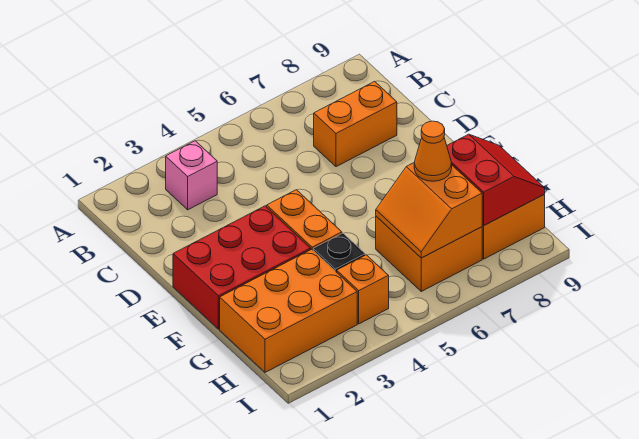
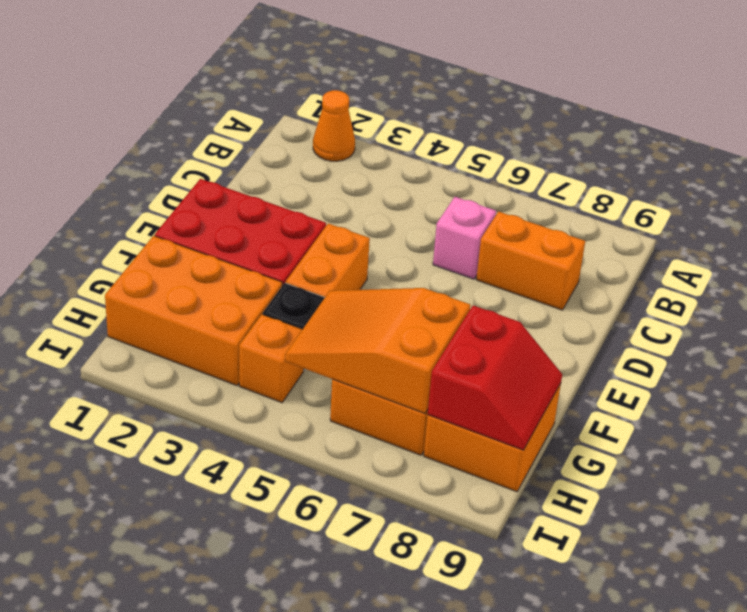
pink brick B3 level 1 -> pink brick C6 level 1
orange slope G6:H7 level 2 top 7 -> orange slope G5:H7 level 2 top 7
orange cone G7 level 3 -> orange cone A2 level 1

